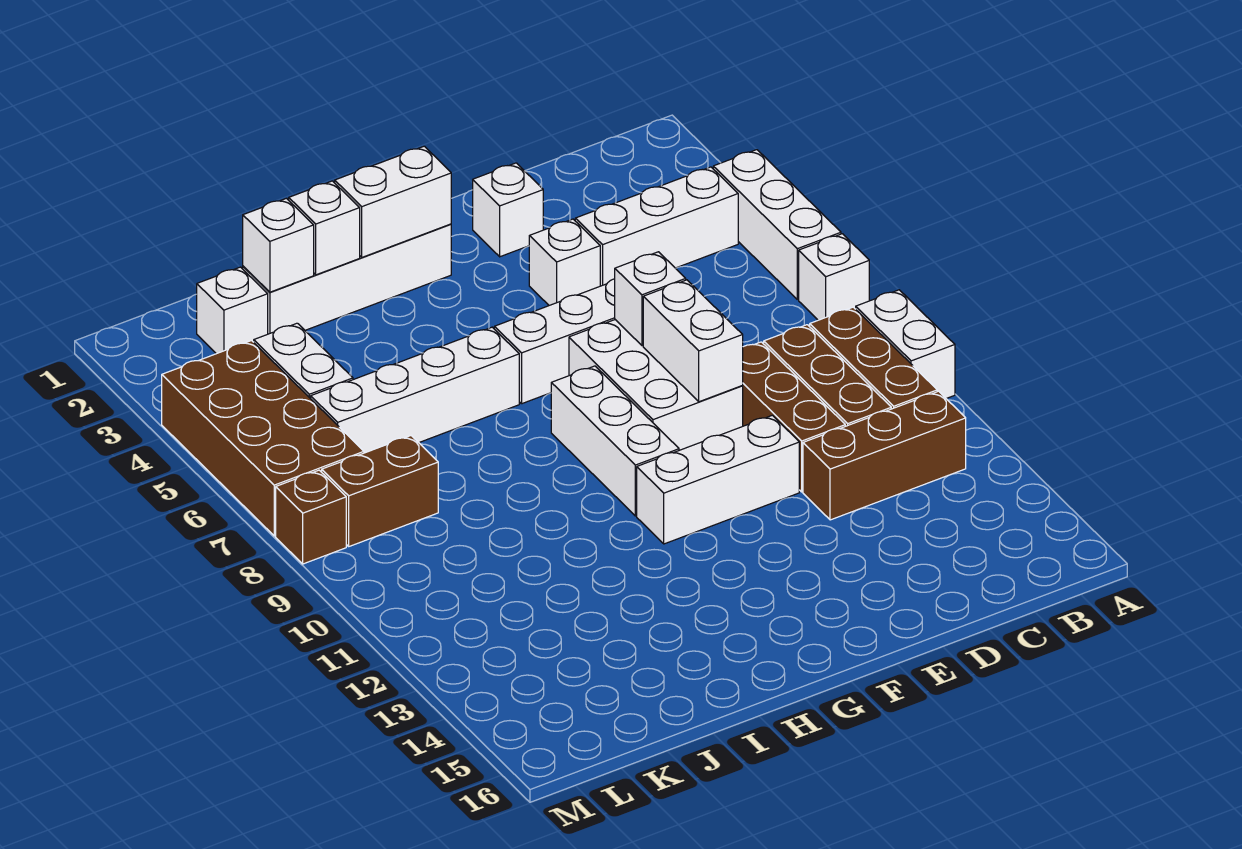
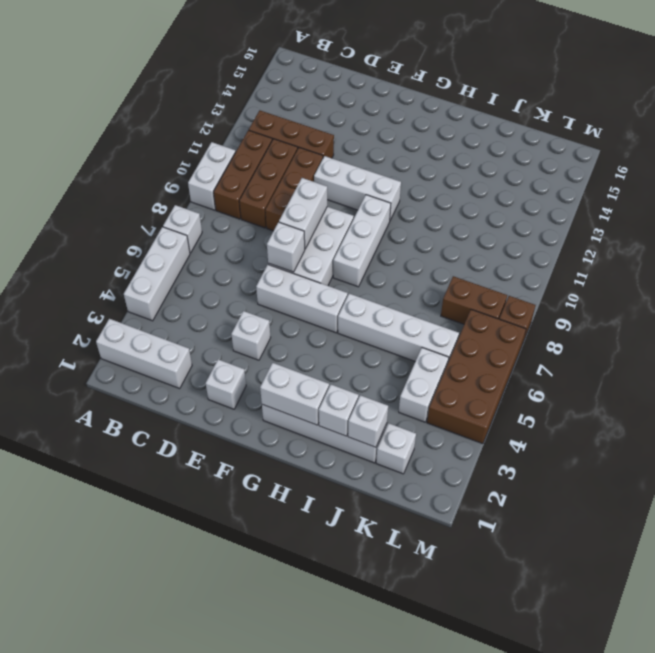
white brick B4:D4 level 1 -> white brick A2:C2 level 1

